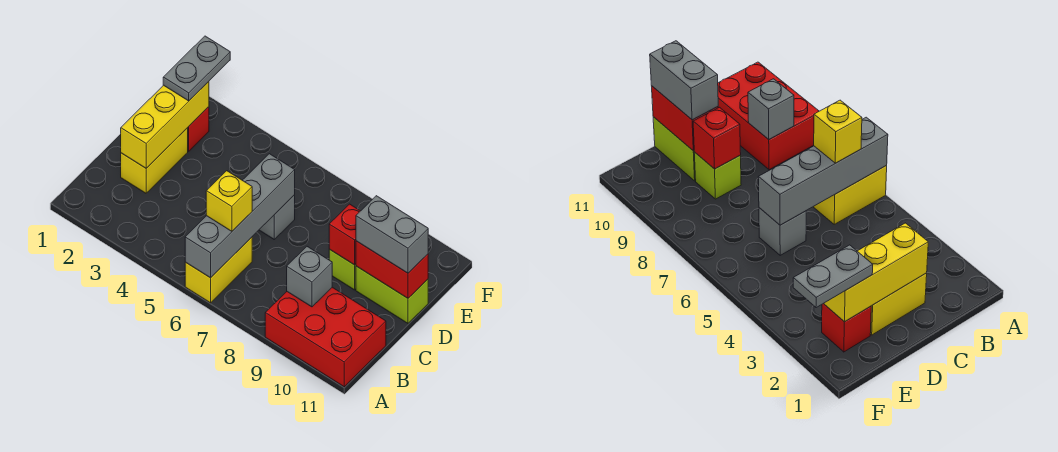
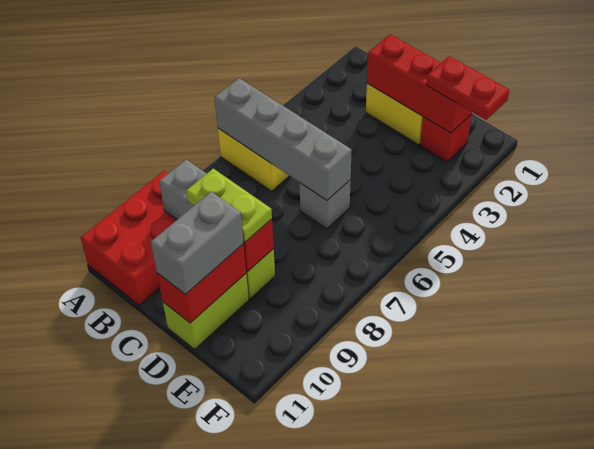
yellow brick B6 level 3 -> none
yellow brick C2:E2 level 2 -> red brick C2:E2 level 2
none -> lime plate C9:D9 level 3
grey plate E2:F2 level 3 -> red plate E2:F2 level 3

